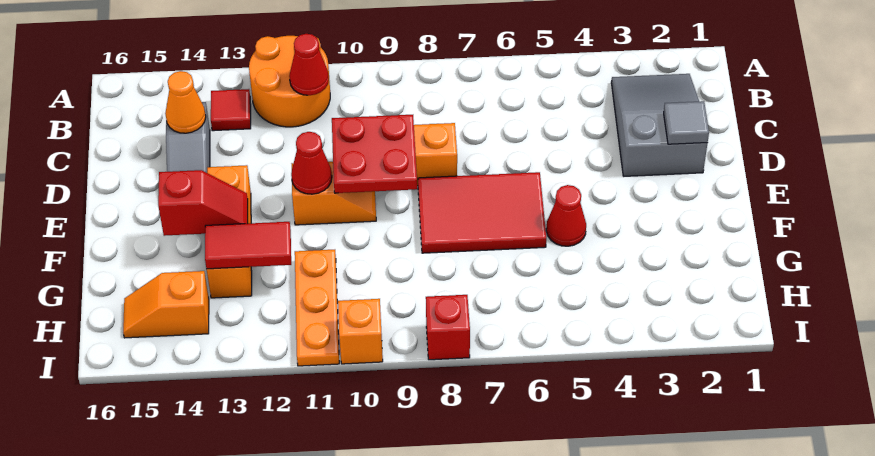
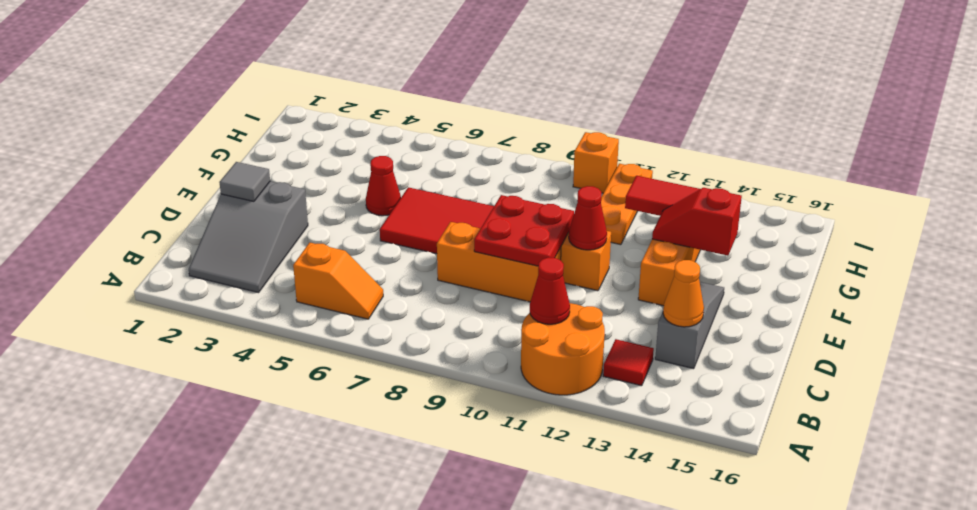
orange slope H14:H15 level 1 top 14 -> orange slope B5:B6 level 1 top 5
red brick I8 level 1 -> none

